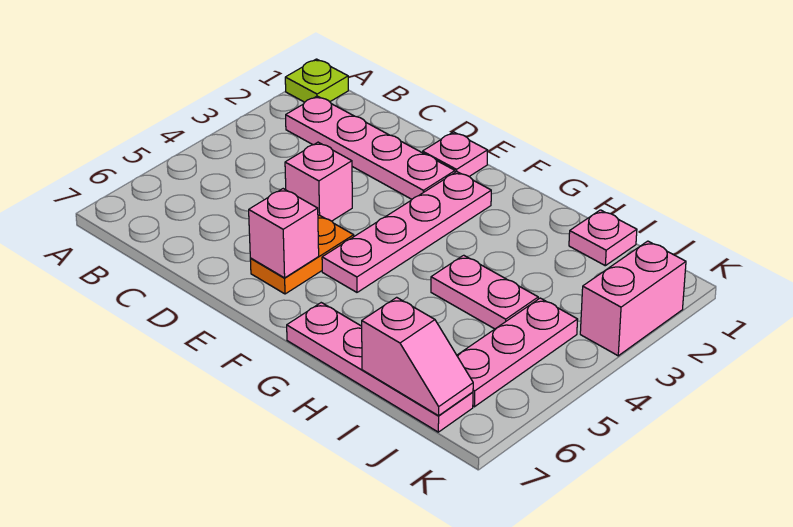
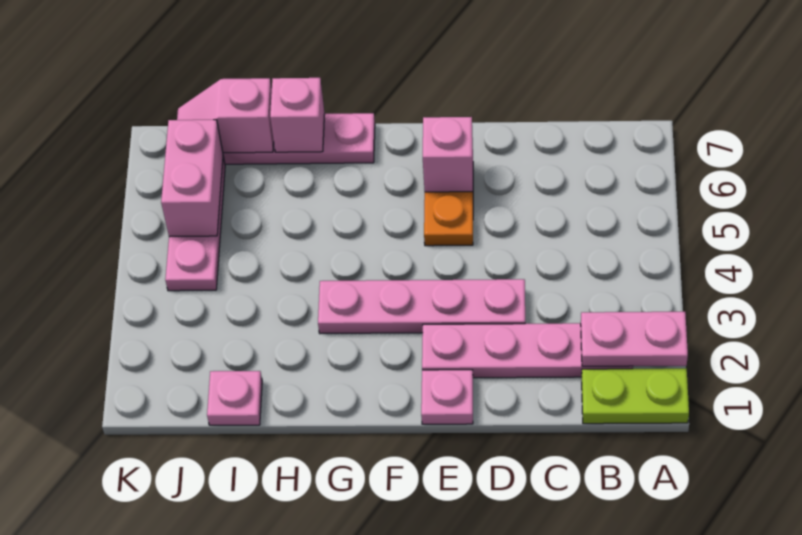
lime plate A1 level 1 -> lime plate A1:B1 level 1
pink brick D4 level 1 -> pink brick H7 level 2
pink plate F2:F5 level 1 -> pink plate D3:G3 level 1
pink plate H4:I4 level 1 -> pink plate A2:B2 level 2
pink brick K2:K3 level 1 -> pink brick J5:J6 level 2

